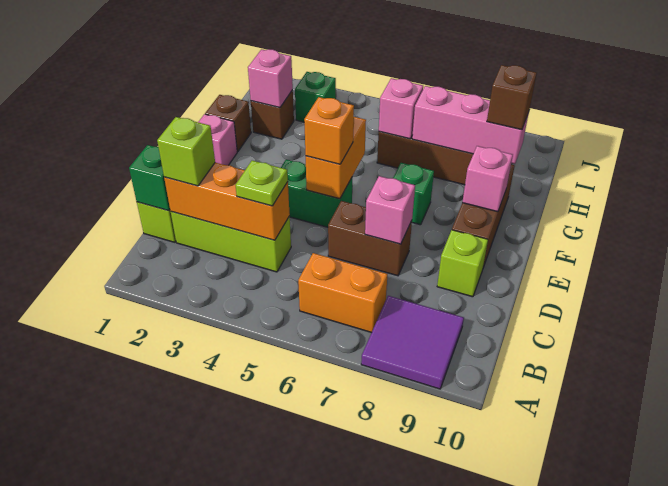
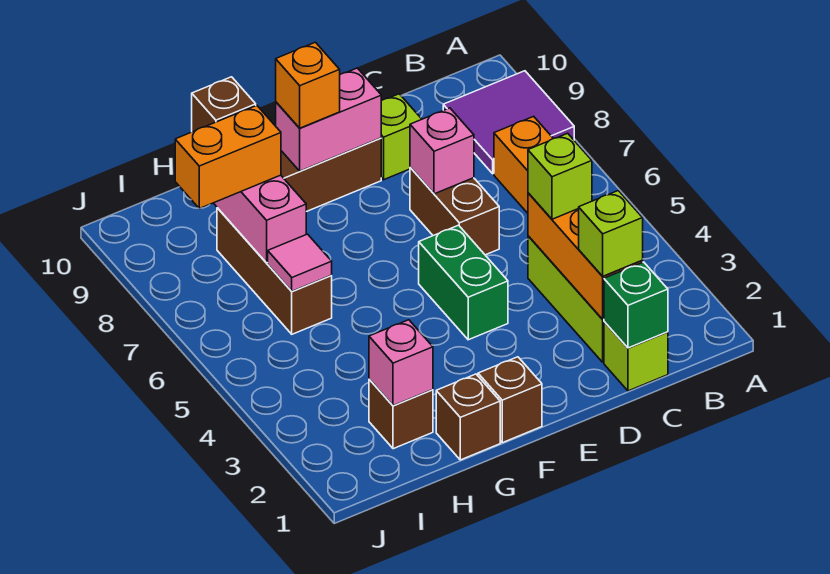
lime plate C4 level 3 -> lime brick C4 level 3
orange brick E5:F5 level 2 -> orange brick H8:I8 level 3
orange brick E5 level 3 -> orange brick F9 level 3
pink brick F1 level 1 -> brown brick F1 level 1
green brick F7 level 1 -> none
pink brick F9 level 2 -> pink brick E9:F9 level 2
pink brick H6 level 2 -> pink tile H6 level 2
green brick I3 level 1 -> none

